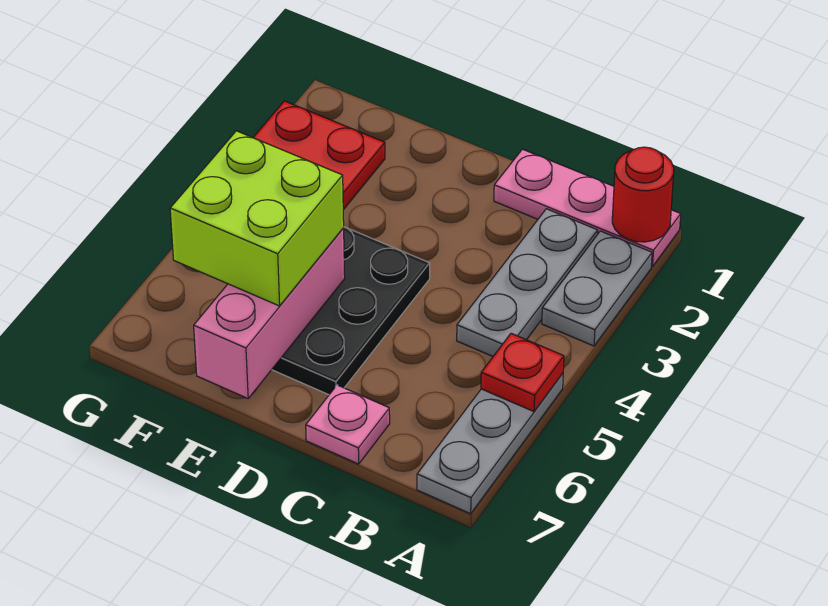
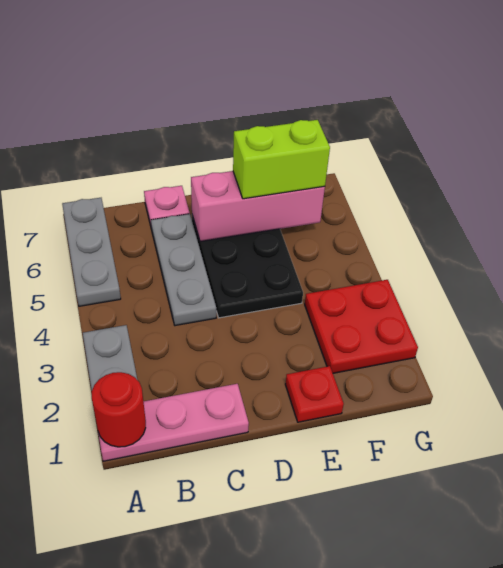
red plate A5 level 2 -> red plate E1 level 1
grey plate B2:B4 level 1 -> grey plate C4:C6 level 1
pink brick E5:E7 level 2 -> pink brick D6:F6 level 2
lime brick E5:F6 level 3 -> lime brick E6:F6 level 3

